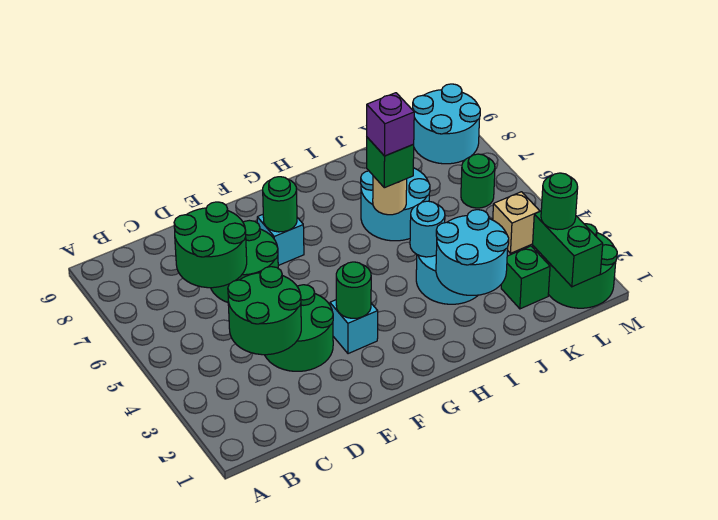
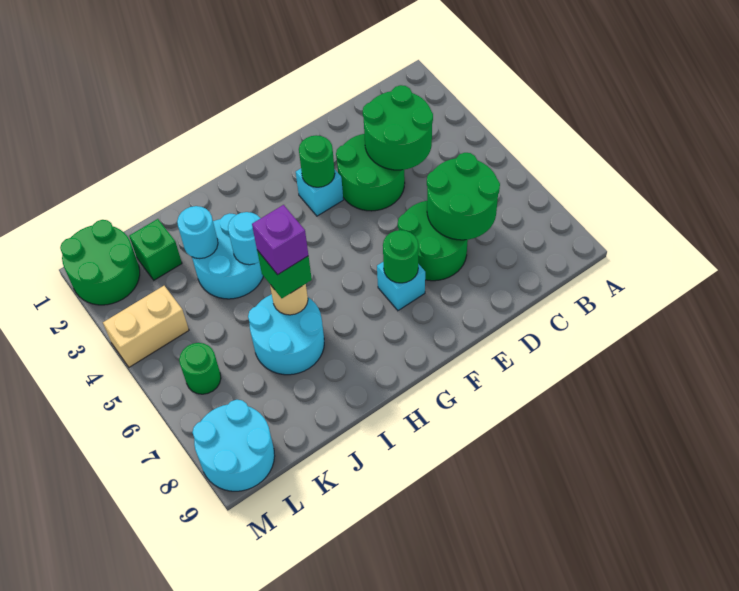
cyan round brick I2:J3 level 2 -> cyan round brick J3 level 2
green brick L1:L2 level 2 -> none
green round brick L2 level 3 -> none
tan brick L4 level 1 -> tan brick L4:M4 level 1

